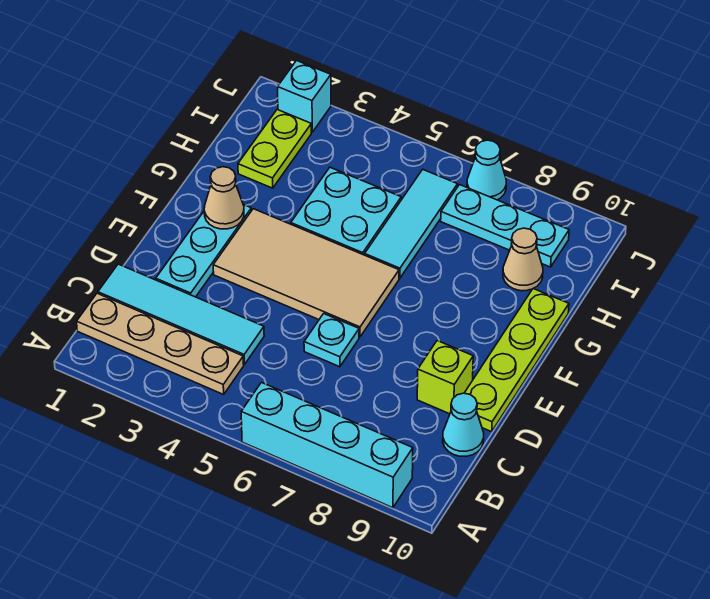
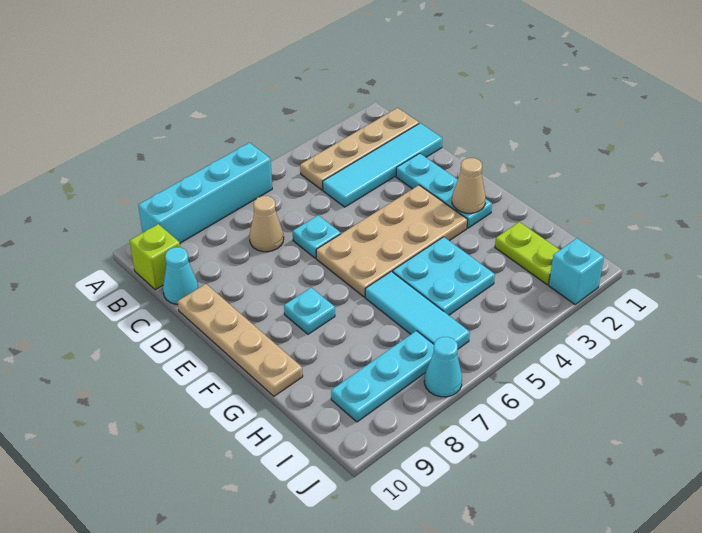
lime brick D9 level 1 -> lime brick B10 level 1
lime plate D10:G10 level 1 -> tan plate D10:G10 level 1
tan tile E3:F6 level 1 -> tan plate E3:F6 level 1
none -> cyan plate F8 level 1
tan cone H9 level 1 -> tan cone C7 level 1

